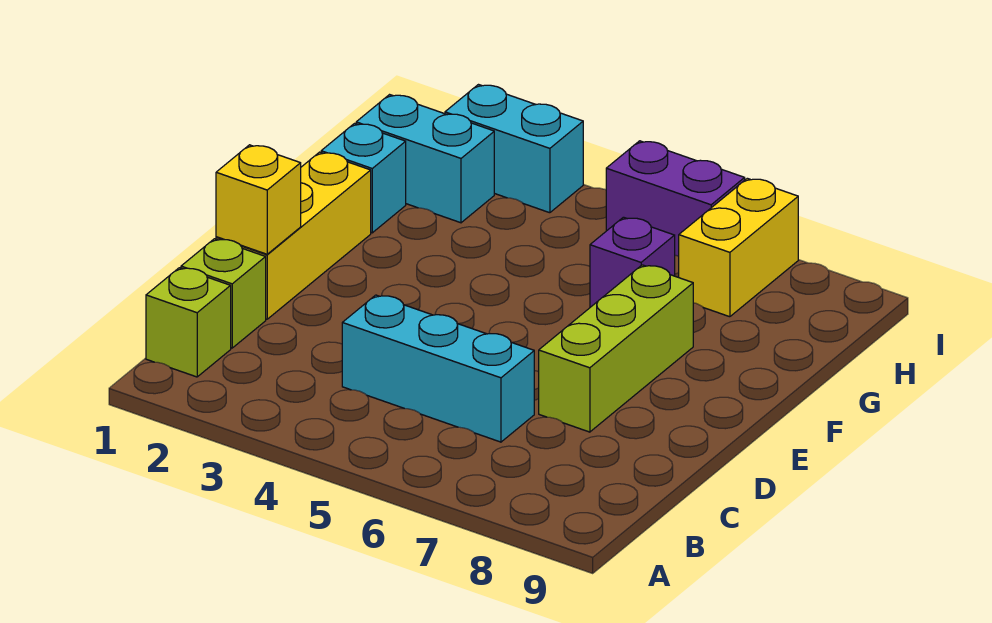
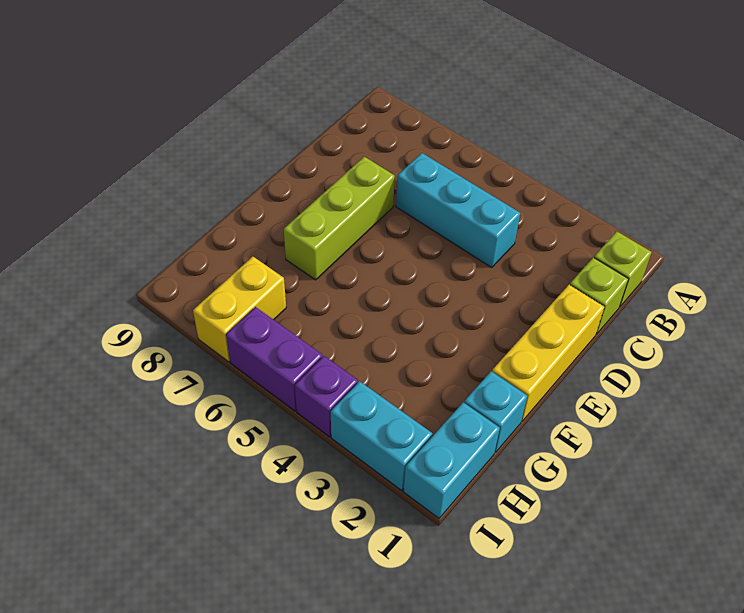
yellow brick D1 level 2 -> none
purple brick G6 level 1 -> purple brick I4 level 1
cyan brick H1:H2 level 1 -> cyan brick H1:I1 level 1

